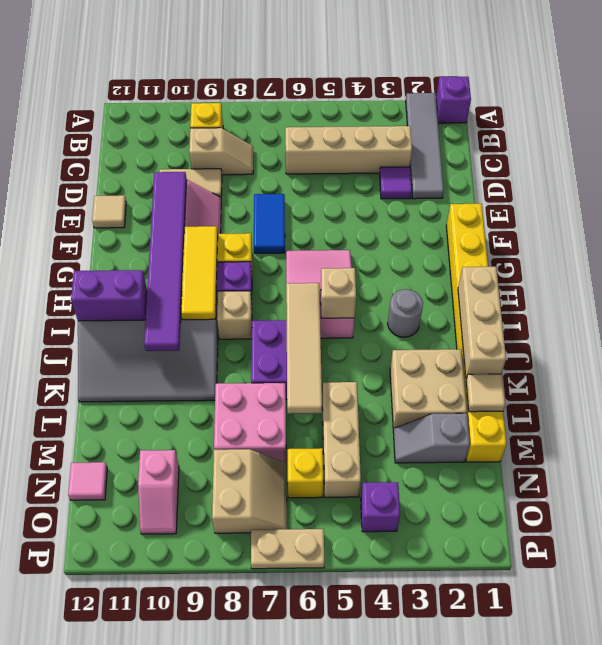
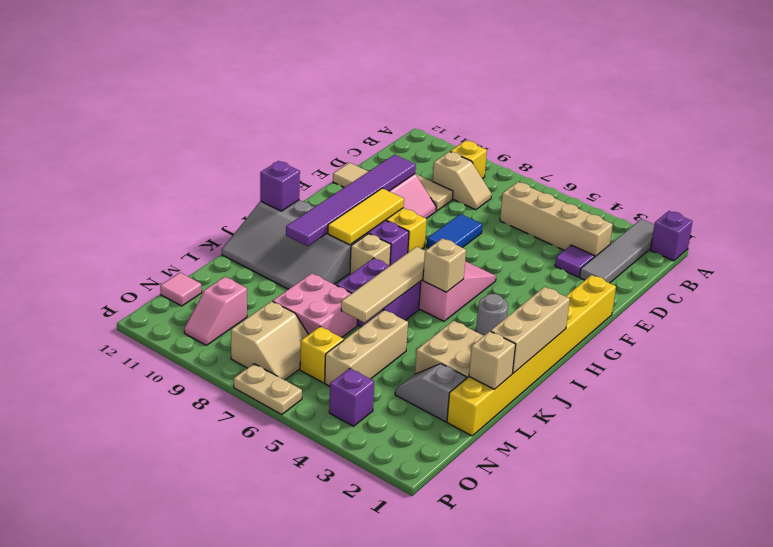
purple brick I11:I12 level 2 -> purple brick I12 level 2
tan tile L1 level 2 -> tan brick L1 level 2

